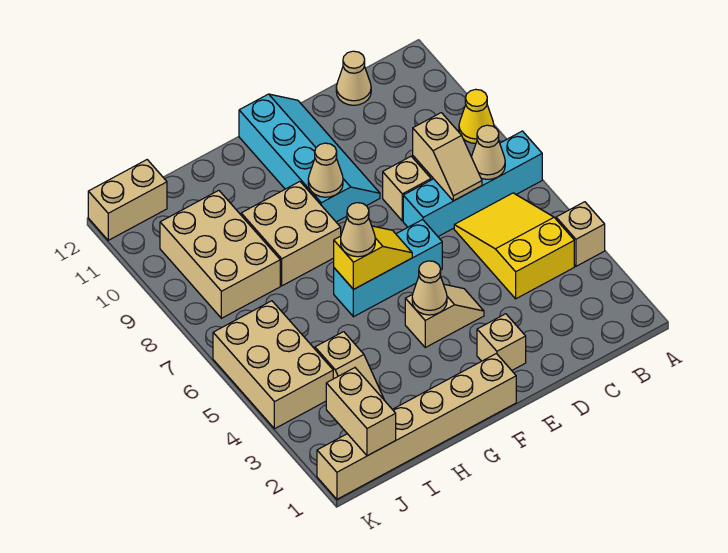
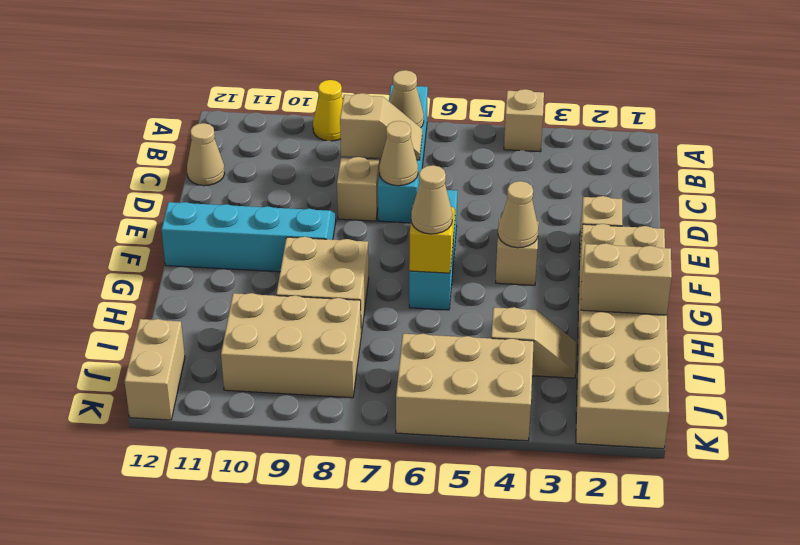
yellow slope B4:C6 level 1 top 4 -> none
tan brick F1:K1 level 1 -> tan brick F1:K2 level 1
tan cone F9 level 2 -> tan cone D7 level 2
tan brick J1:J2 level 2 -> tan brick H1:H2 level 2

